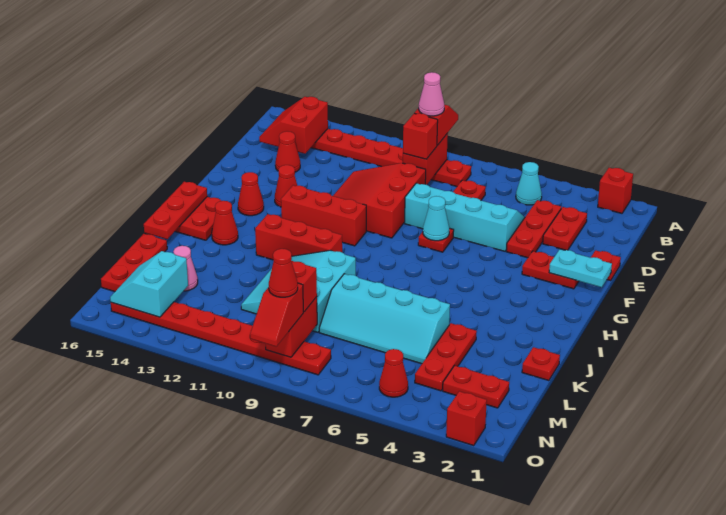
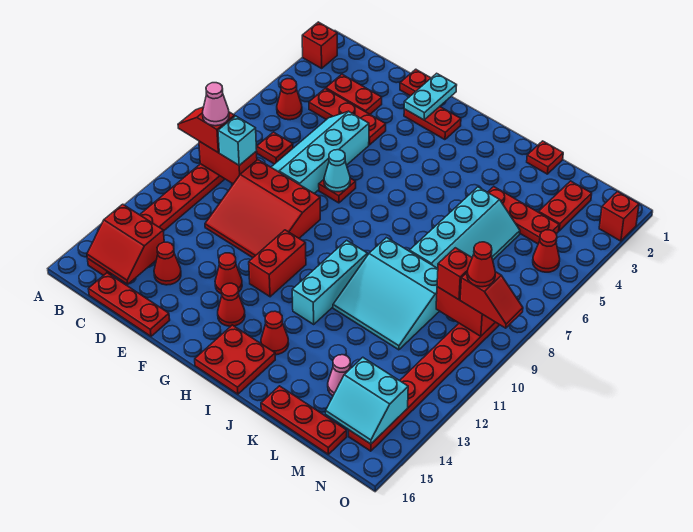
cyan cone B5 level 1 -> red cone B5 level 1
red brick C9 level 3 -> cyan brick C9 level 3
red plate F2:F3 level 1 -> red plate F2:G2 level 1
red brick G10:G12 level 1 -> red brick G11:G12 level 1
red plate H16:J16 level 2 -> red plate C16:E16 level 1
red brick I10:I12 level 1 -> cyan brick I10:I12 level 1

